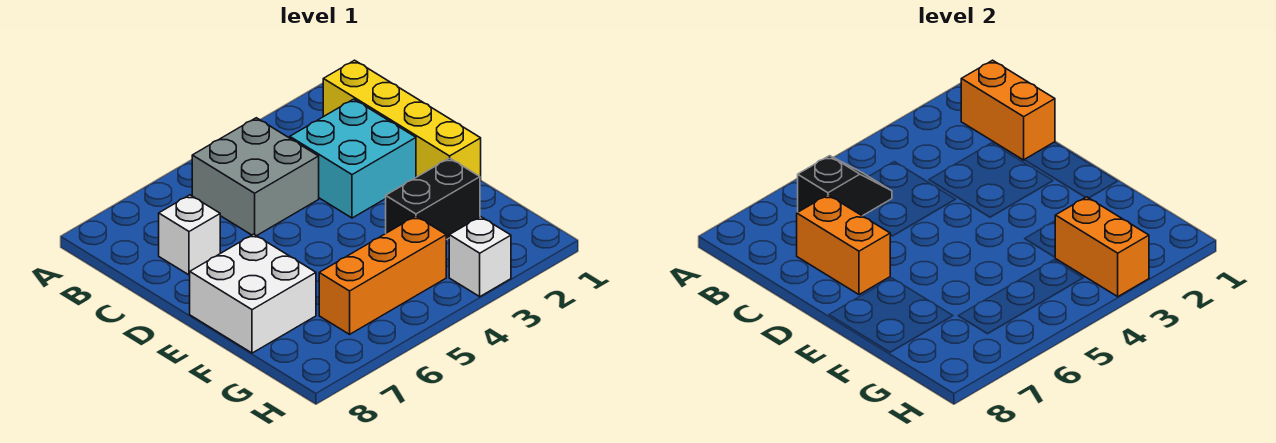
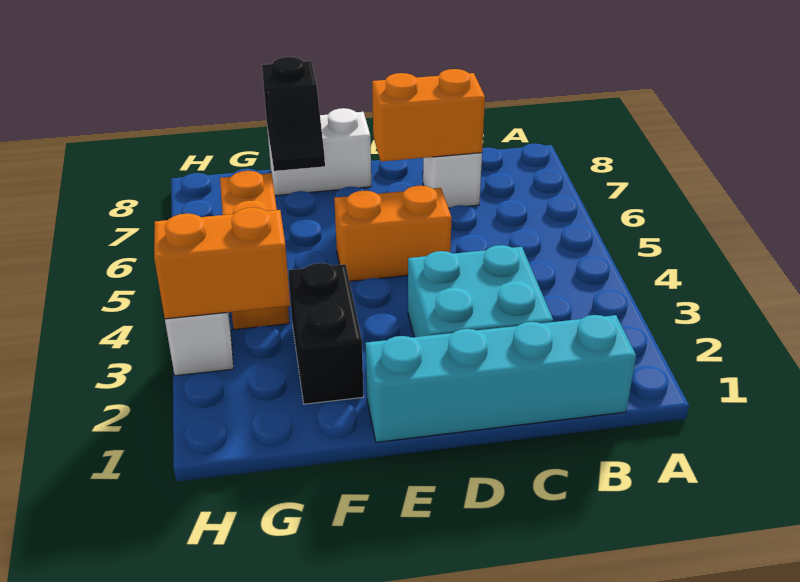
yellow brick B1:E1 level 1 -> cyan brick B1:E1 level 1
orange brick B1:C1 level 2 -> orange brick D5:E5 level 1
grey brick B4:C5 level 1 -> none
black slope B5:B6 level 2 top 6 -> black slope F7:F8 level 2 top 8
white brick E7:F8 level 1 -> white brick E8:F8 level 1

